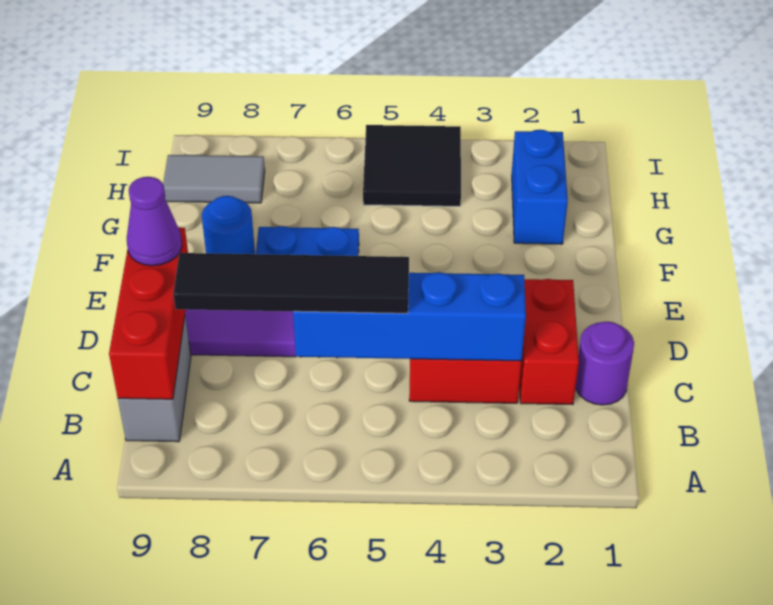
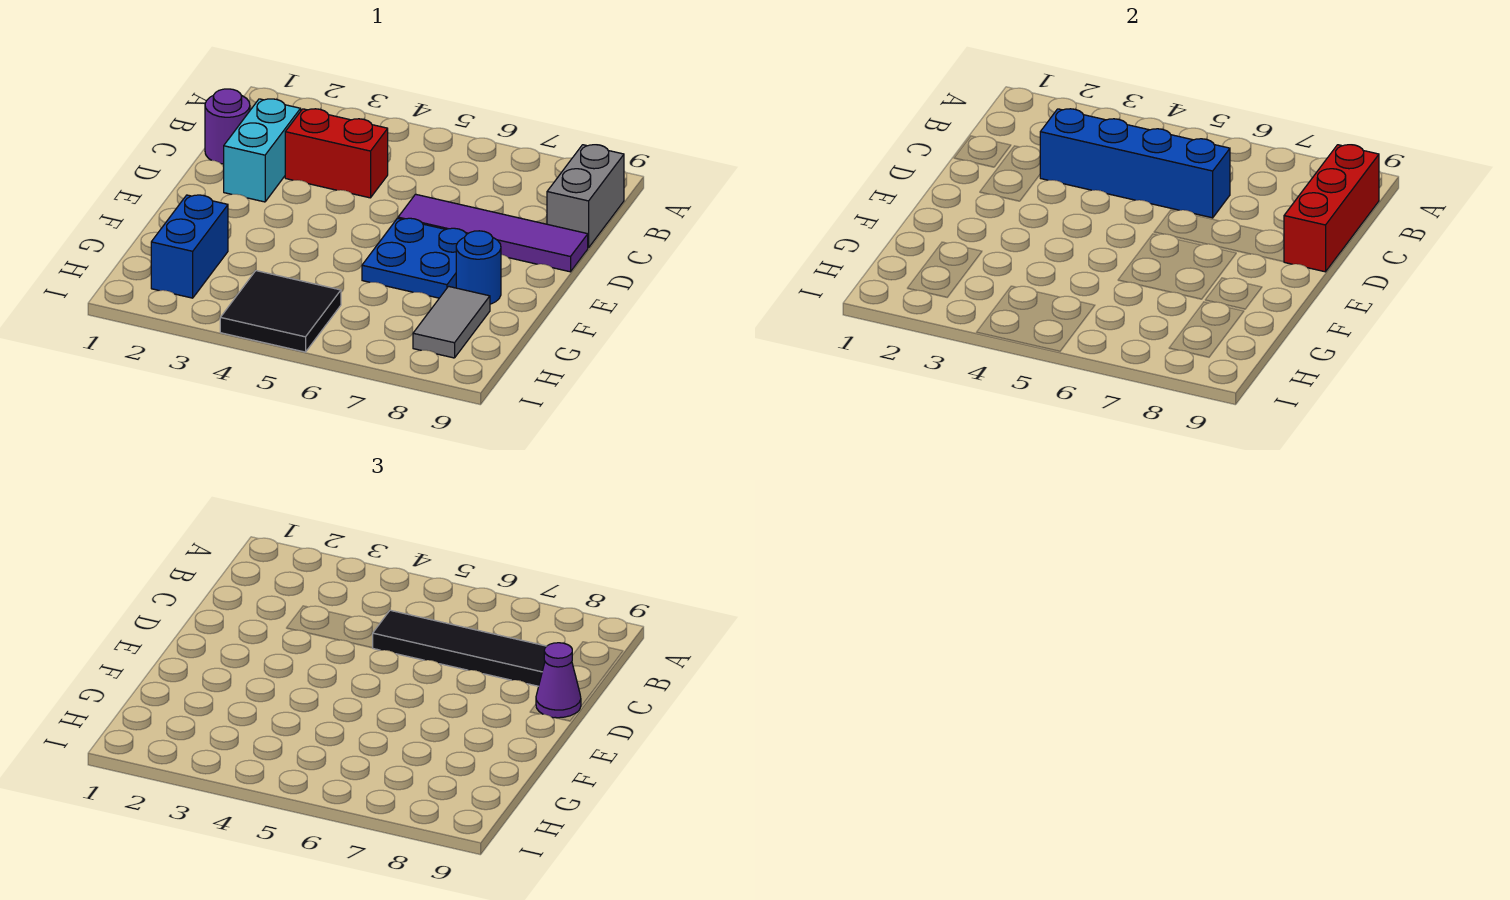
red brick C2:D2 level 1 -> cyan brick C2:D2 level 1
grey tile H8:H9 level 1 -> grey tile G8:H8 level 1

